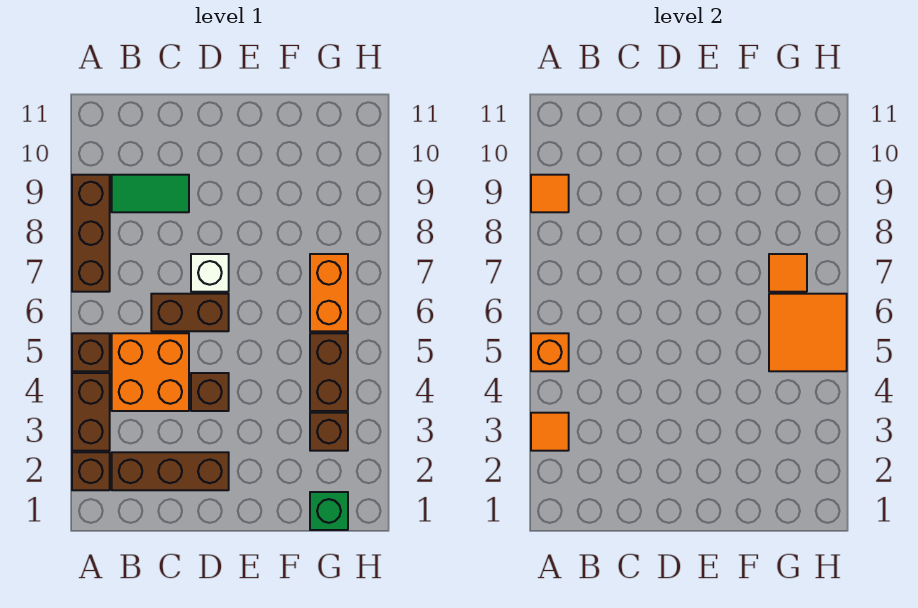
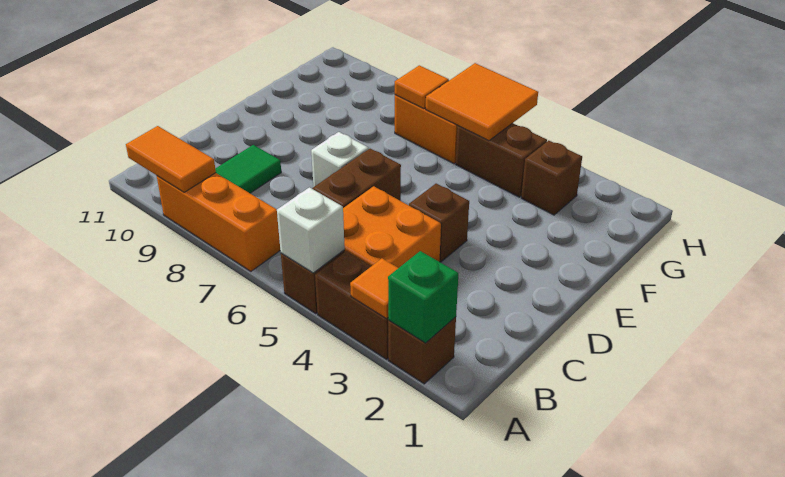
orange brick A5 level 2 -> white brick A5 level 2
brown brick A7:A9 level 1 -> orange brick A7:A9 level 1
orange tile A9 level 2 -> orange tile A9:A10 level 2
brown brick B2:D2 level 1 -> none
green brick G1 level 1 -> green brick A2 level 2

